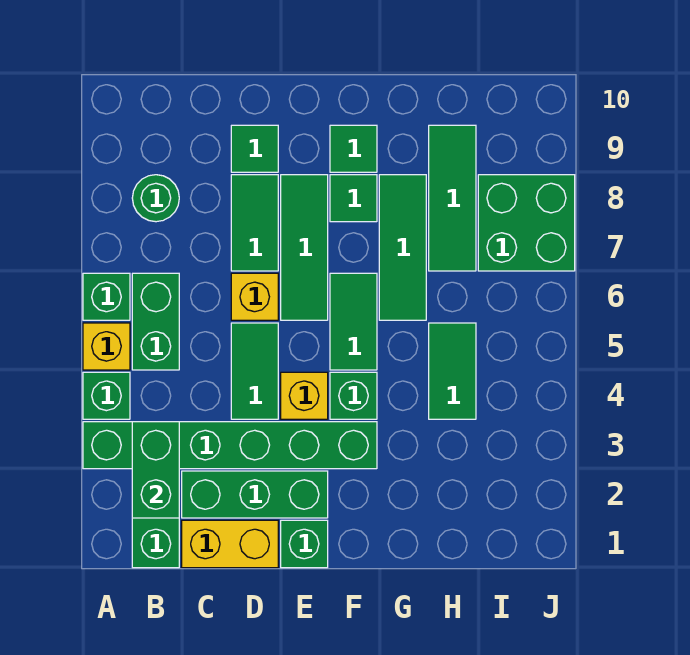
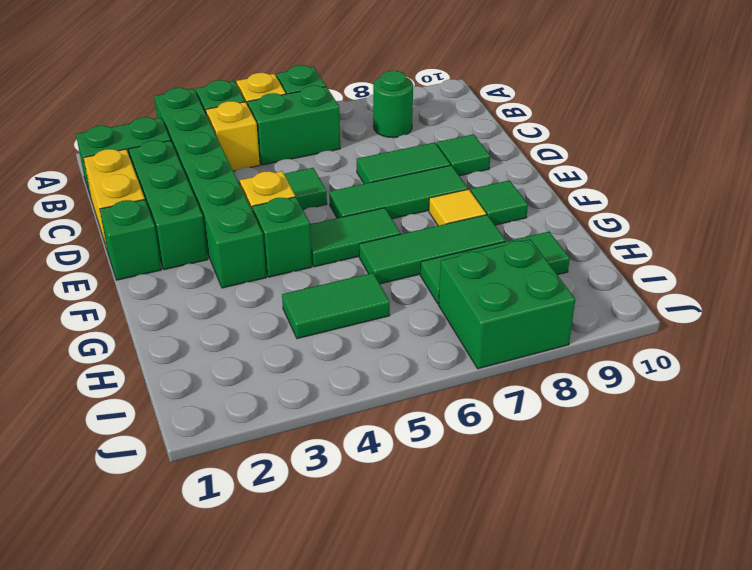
green brick B2:B3 level 2 -> none
yellow brick D6 level 1 -> yellow brick B4 level 1
green tile F8 level 1 -> yellow tile F8 level 1

